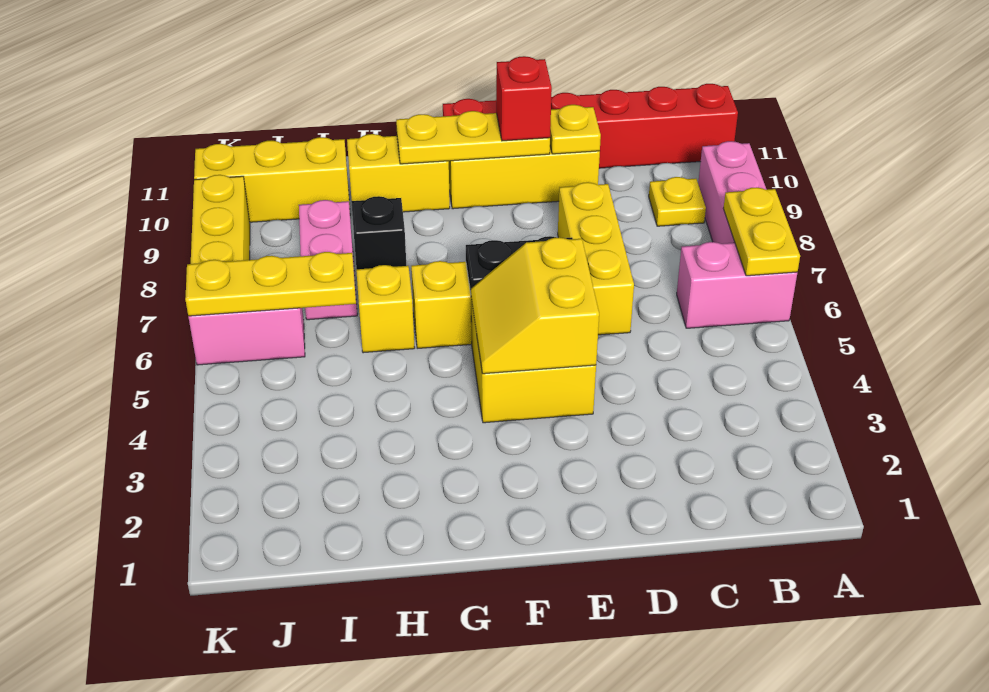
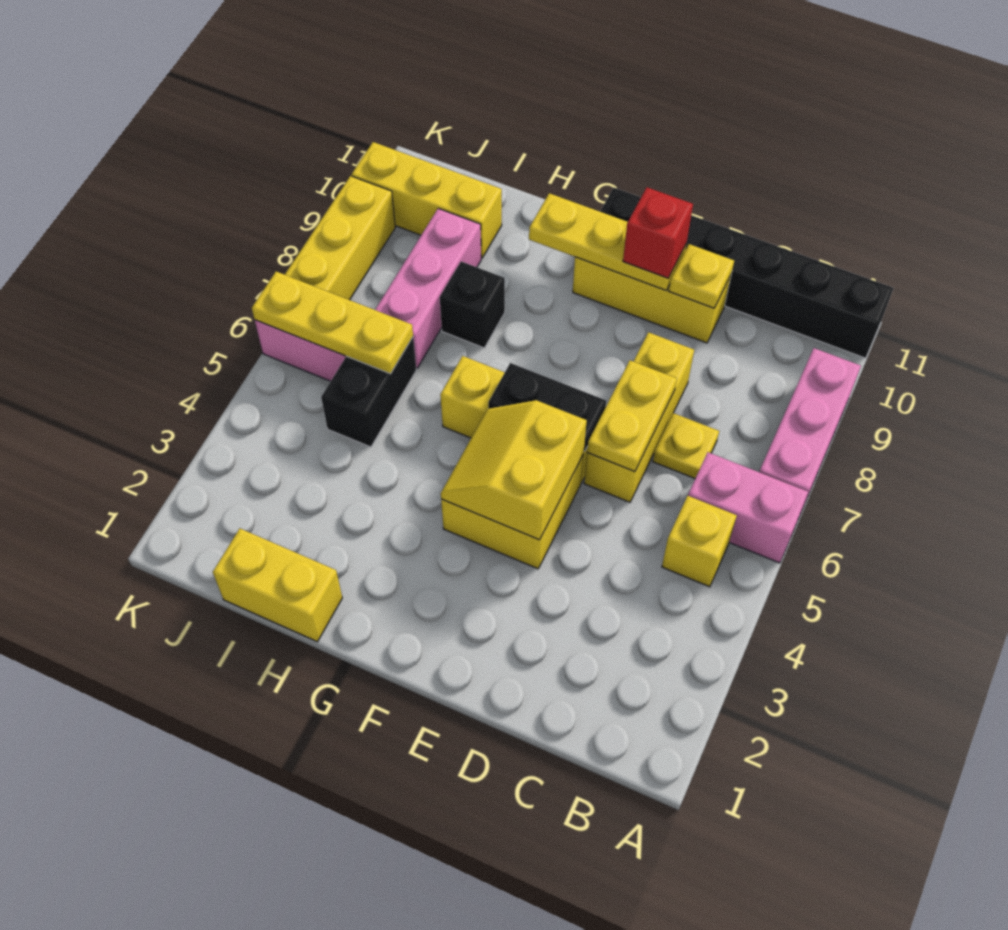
yellow plate A6:A7 level 2 -> yellow plate D6:D7 level 2
red brick A11:F11 level 1 -> black brick A11:F11 level 1
yellow plate B9 level 1 -> yellow plate C7 level 1
yellow brick G10:H10 level 1 -> yellow brick H1:I1 level 1
yellow brick H6 level 1 -> yellow brick B5 level 1
none -> black brick I5:I6 level 1
pink brick I7:I8 level 1 -> pink brick I7:I9 level 1

